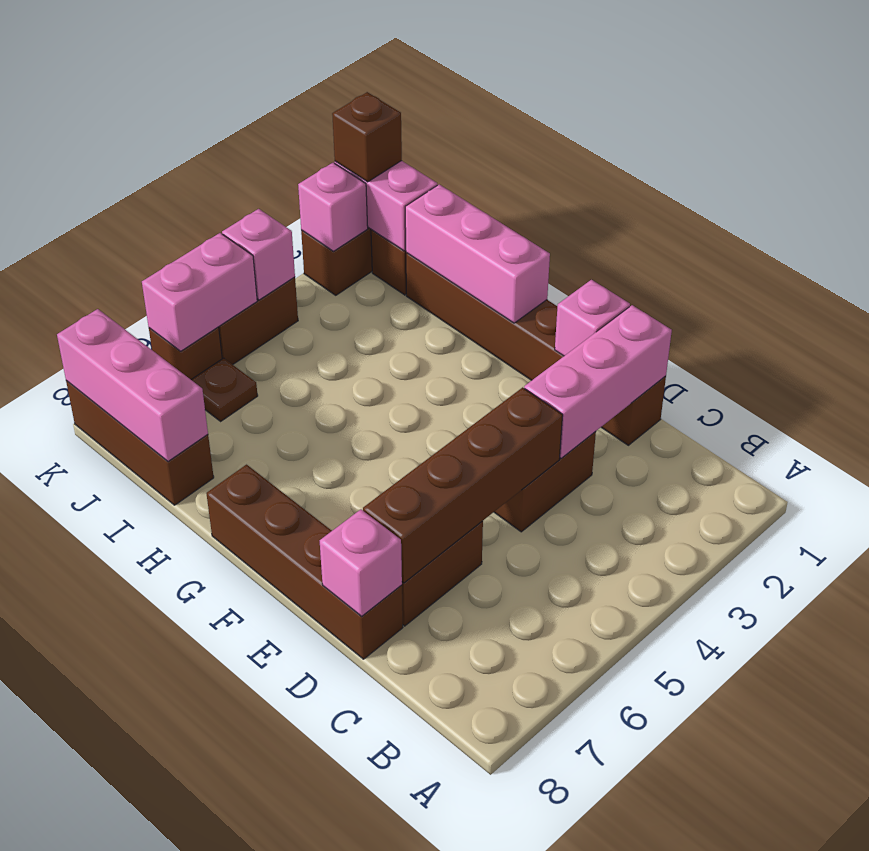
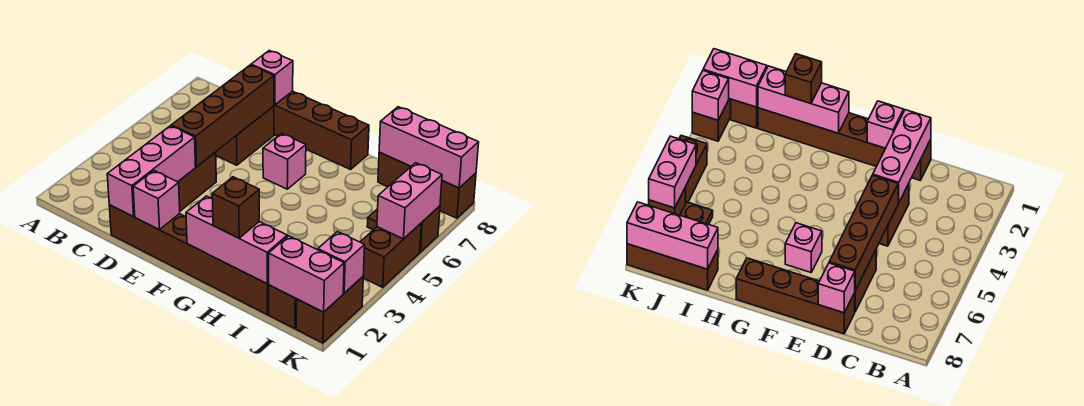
brown brick K1 level 3 -> brown brick H1 level 3
pink brick K4 level 2 -> pink brick F6 level 1

